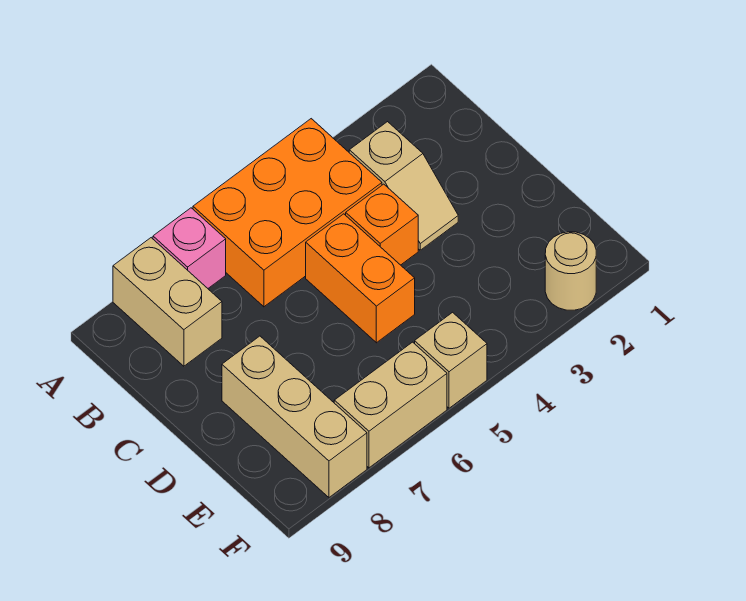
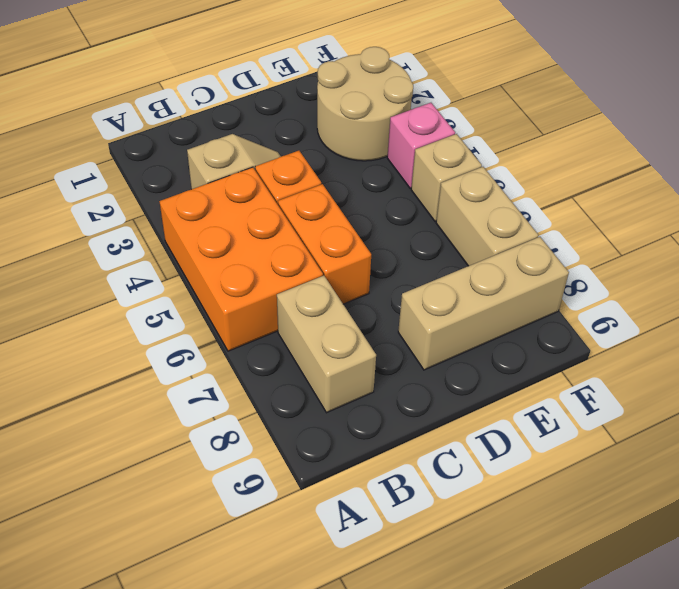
pink brick A7 level 1 -> pink brick F4 level 1
tan brick A8:B8 level 1 -> tan brick B7:B8 level 1
orange brick C5:D5 level 1 -> orange brick C5:C6 level 1
tan round brick F2 level 1 -> tan round brick E2:F3 level 1

